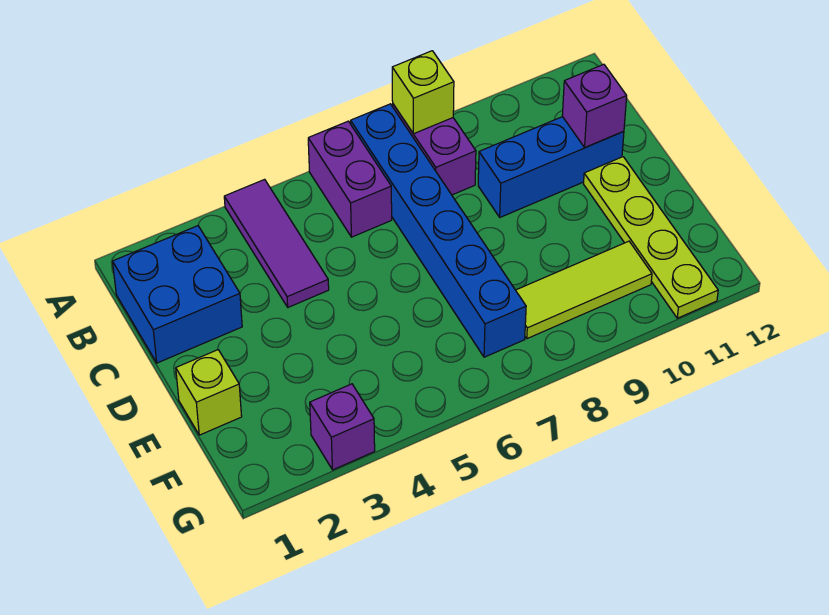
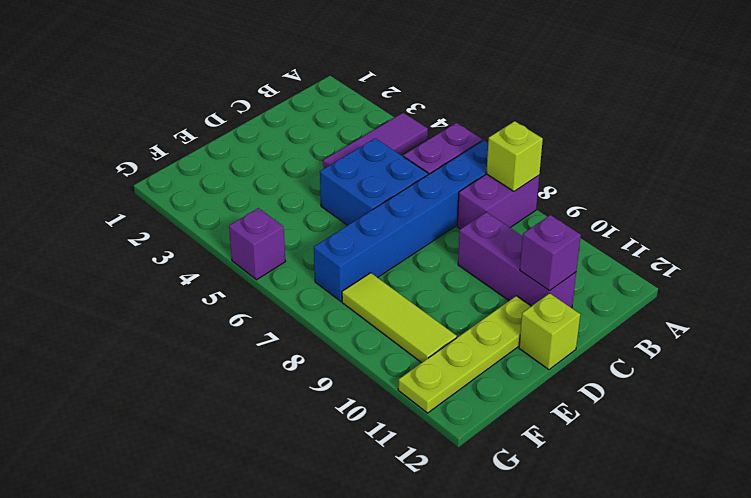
blue brick B1:C2 level 1 -> blue brick C5:D6 level 1
blue brick C9:C11 level 1 -> purple brick C9:C11 level 1
lime brick E1 level 1 -> lime brick D12 level 1
purple brick G3 level 1 -> purple brick G5 level 1

